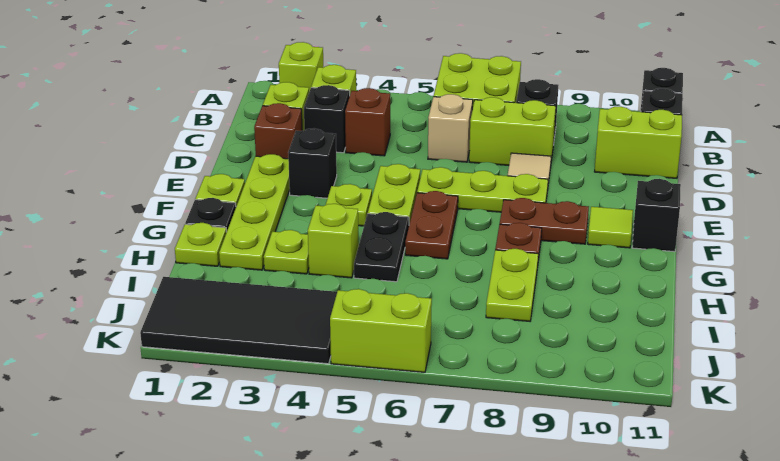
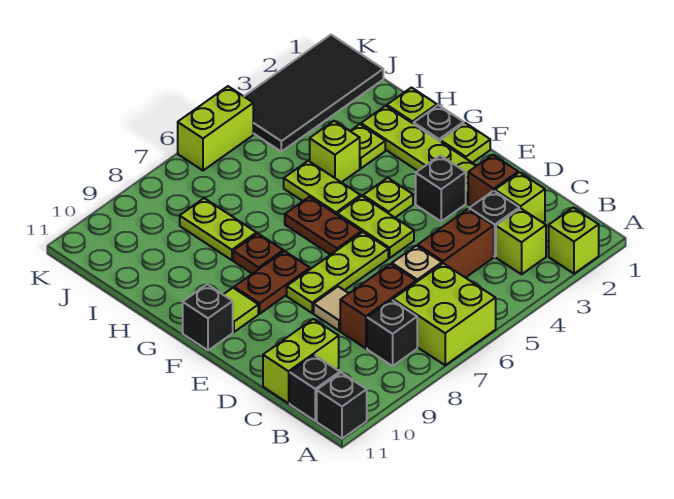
brown brick C4 level 1 -> brown brick C4:C5 level 1
lime brick C7:C8 level 1 -> brown brick C7:C8 level 1
black plate G5:H5 level 1 -> lime plate G5:H5 level 1

